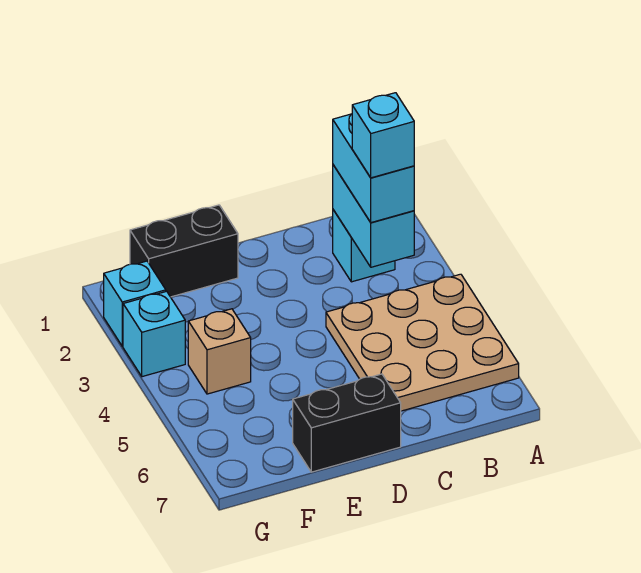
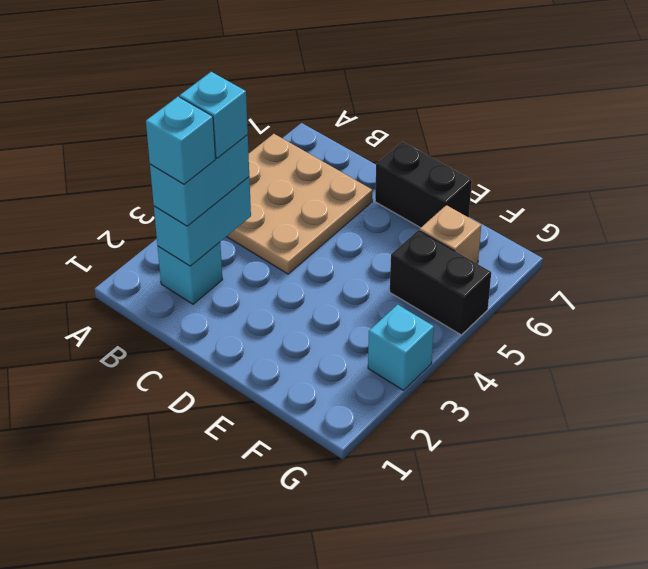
black brick E1:F1 level 1 -> black brick F5:G5 level 1
tan brick F4 level 1 -> tan brick F6 level 1
cyan brick G2 level 1 -> cyan brick B2 level 4

